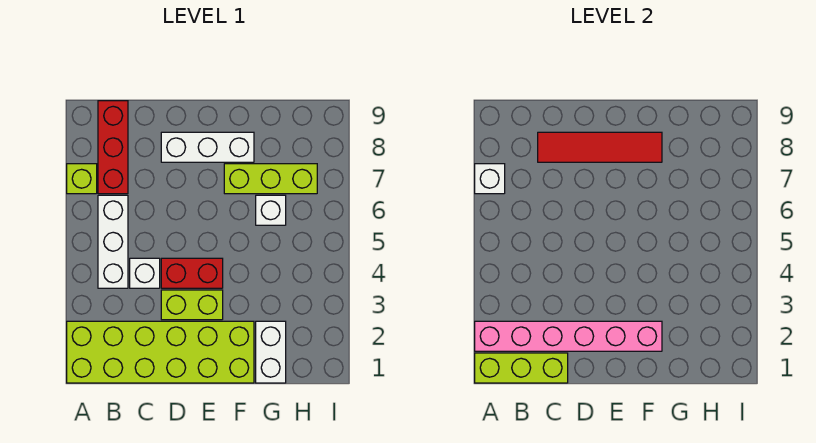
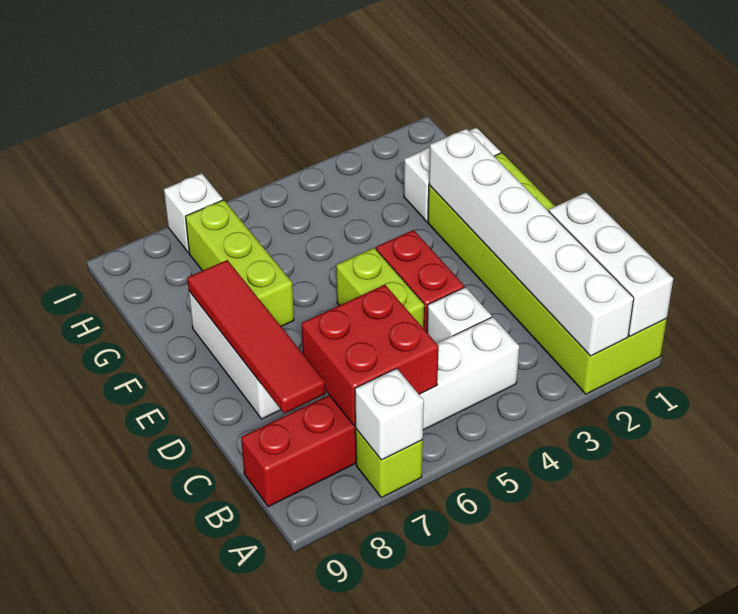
lime brick A1:C1 level 2 -> white brick A1:C1 level 2
pink brick A2:F2 level 2 -> white brick A2:F2 level 2
none -> red brick B6:C7 level 2
lime brick D3:E3 level 1 -> lime brick D5:E5 level 1
white brick G6 level 1 -> white brick I7 level 1

